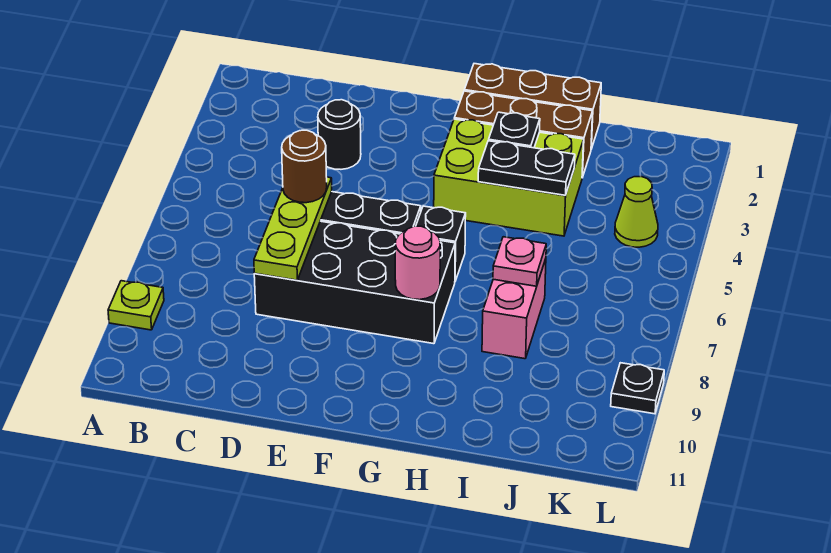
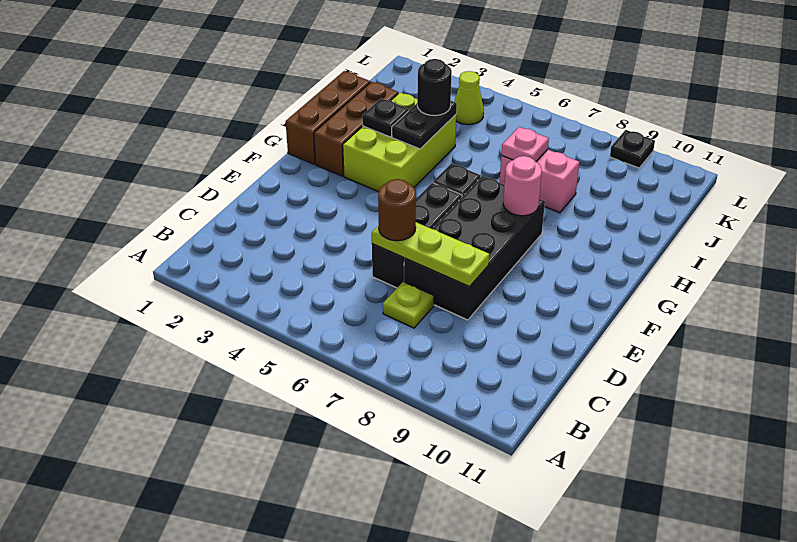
lime plate A9 level 1 -> lime plate C7 level 1
black round brick D3 level 1 -> black round brick I4 level 3

